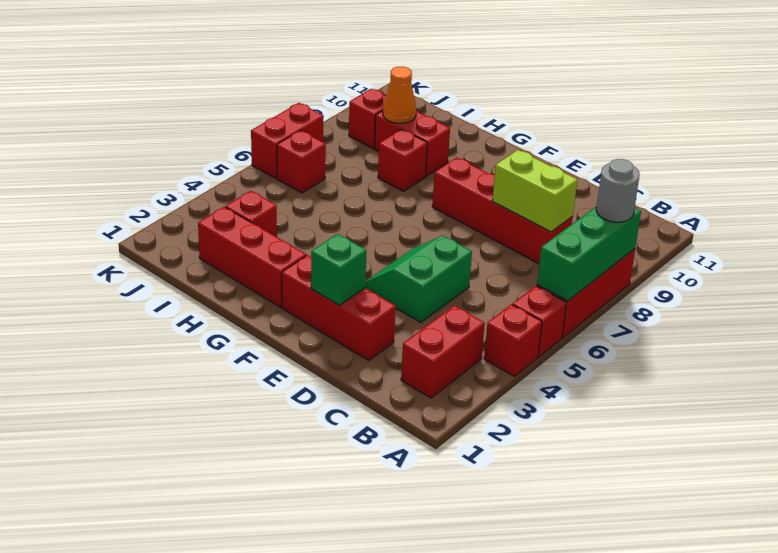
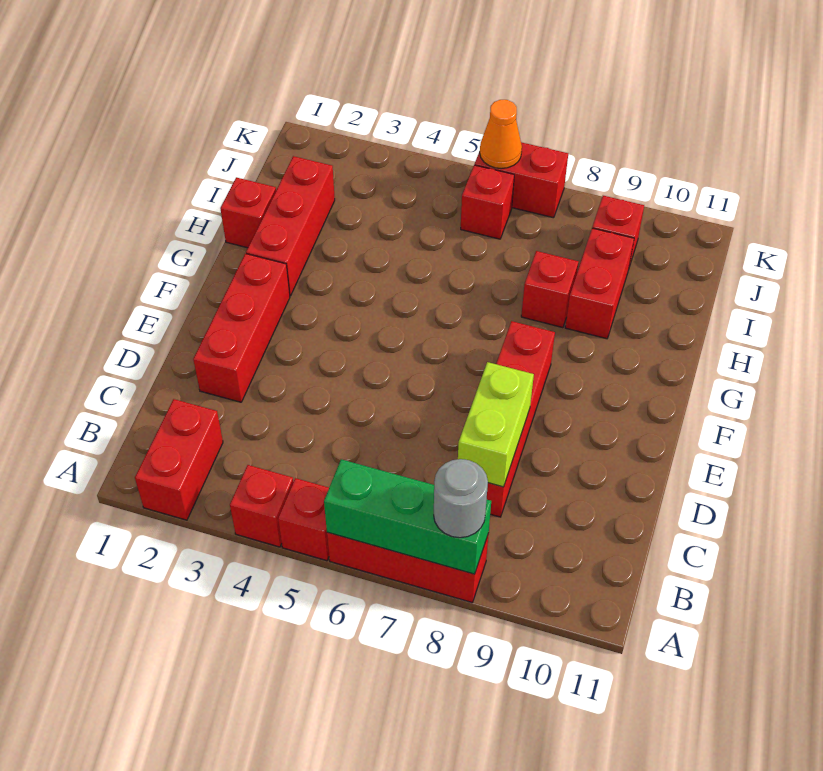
red brick B2:B3 level 1 -> red brick A2:B2 level 1
green slope D4:E5 level 1 top D -> none
green brick E2 level 2 -> none
red brick I3 level 1 -> red brick H1 level 1
orange cone I9 level 2 -> orange cone K6 level 2

